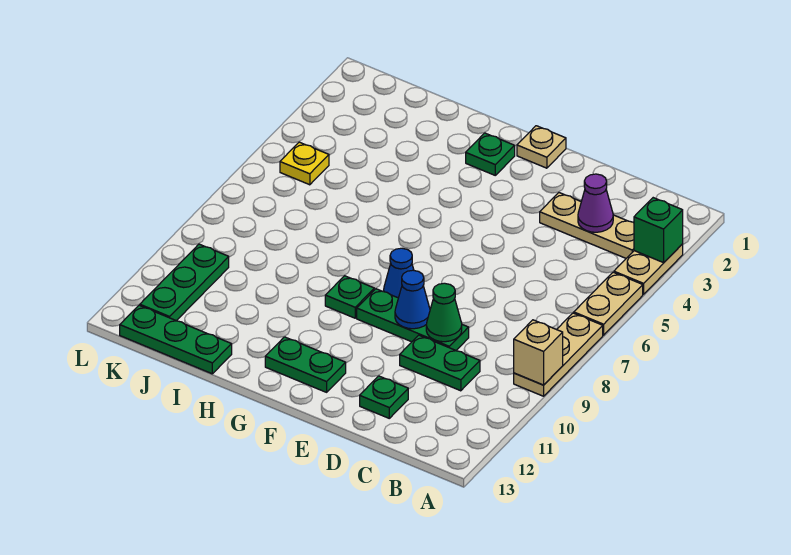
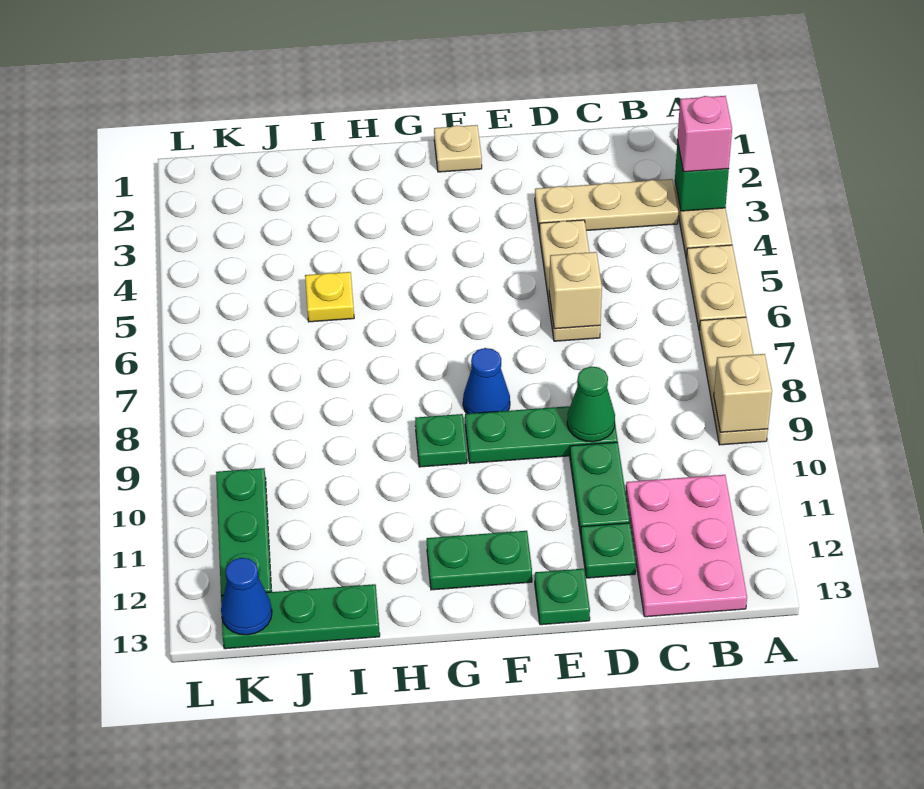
none -> pink brick A3 level 3
none -> pink plate B11:C13 level 1
purple cone C3 level 2 -> none
green plate C10:D10 level 1 -> green plate D10:D11 level 1
none -> tan plate D4:D6 level 1
none -> tan brick D6 level 2
blue cone E9 level 2 -> blue cone K13 level 2
green plate G2 level 1 -> green plate E13 level 1
yellow plate K5 level 1 -> yellow plate I5 level 1

